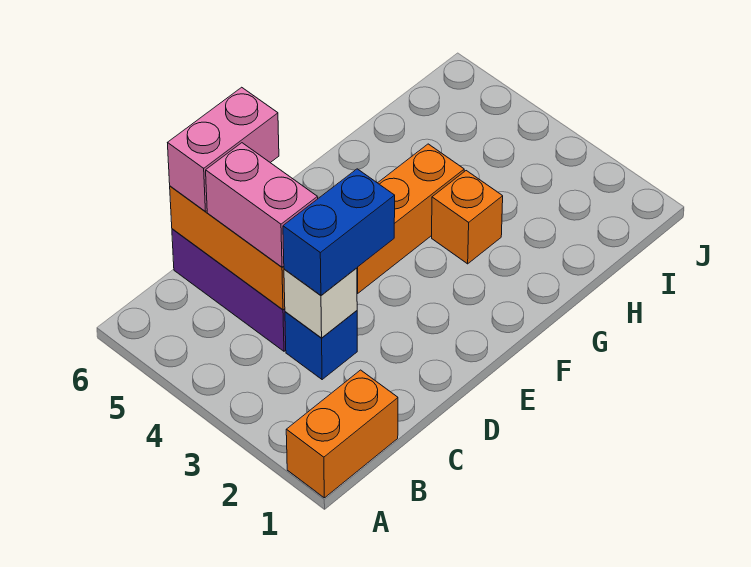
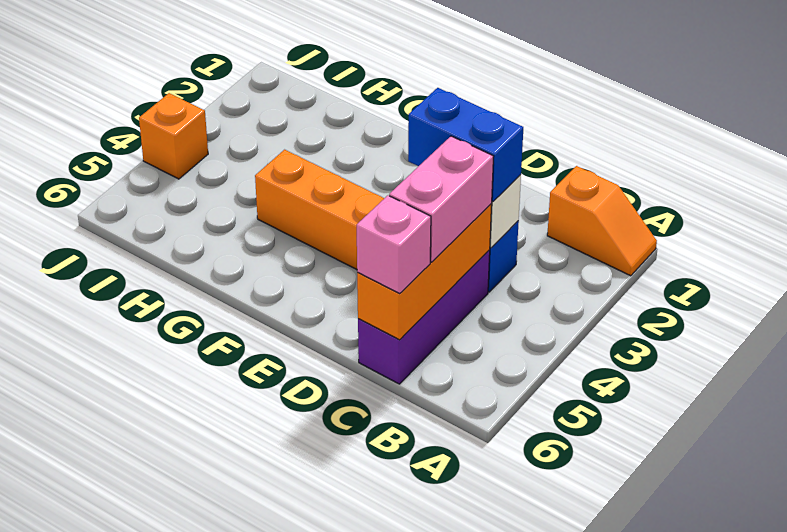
orange brick A1:B1 level 1 -> orange slope A1:B1 level 1 top B
pink brick C6:D6 level 3 -> pink brick C6 level 3
orange brick G3 level 1 -> orange brick J4 level 1

